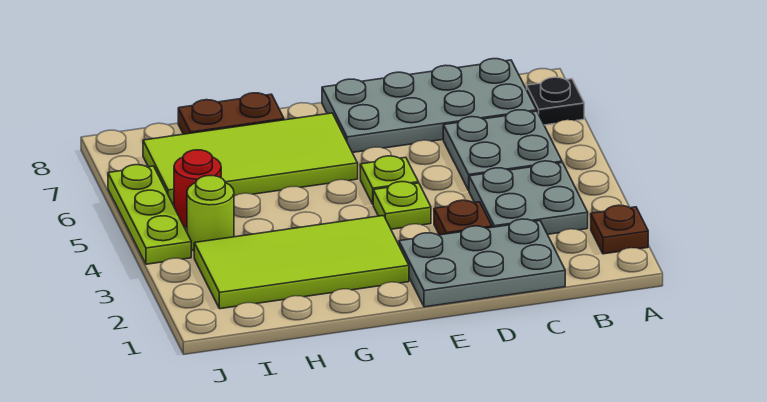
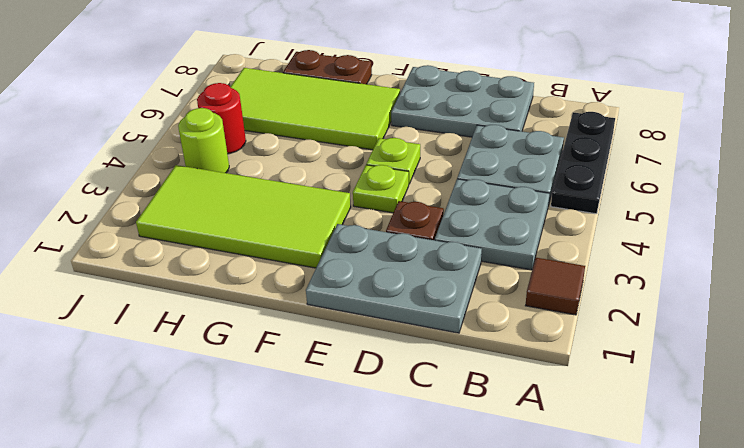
brown plate A2 level 1 -> brown tile A2 level 1
black plate A7 level 1 -> black plate A5:A7 level 1
grey plate B7:E8 level 1 -> grey plate C7:E8 level 1
lime plate J4:J6 level 1 -> none

